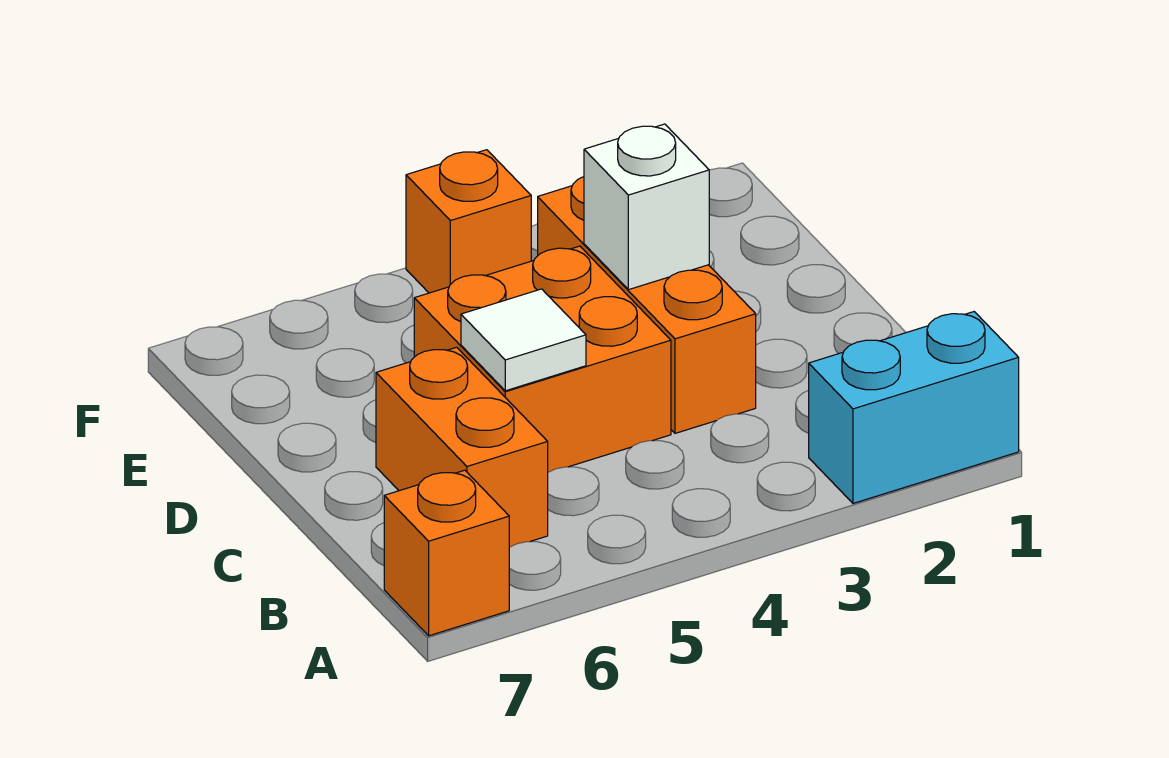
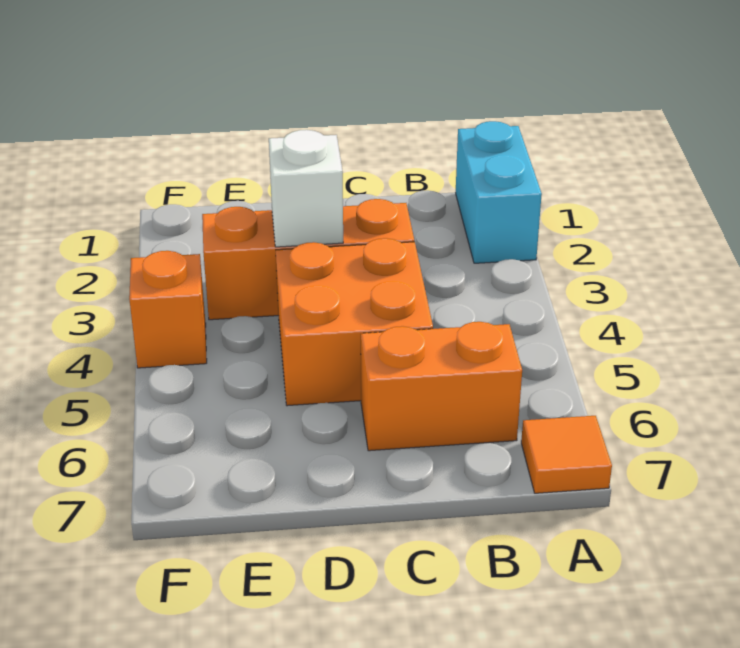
orange brick A7 level 1 -> orange tile A7 level 1
white tile C5 level 2 -> none

